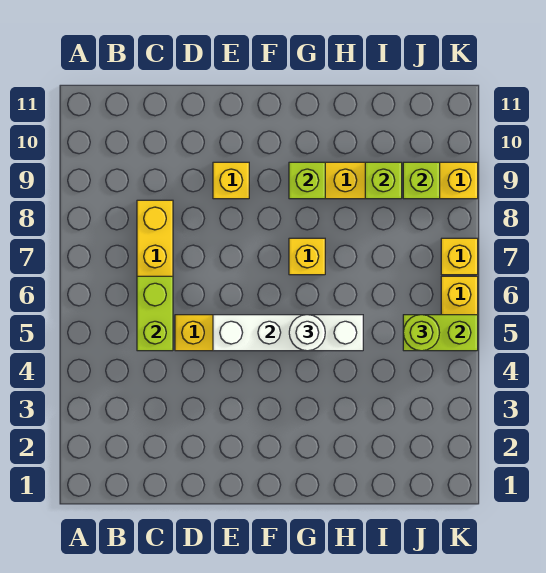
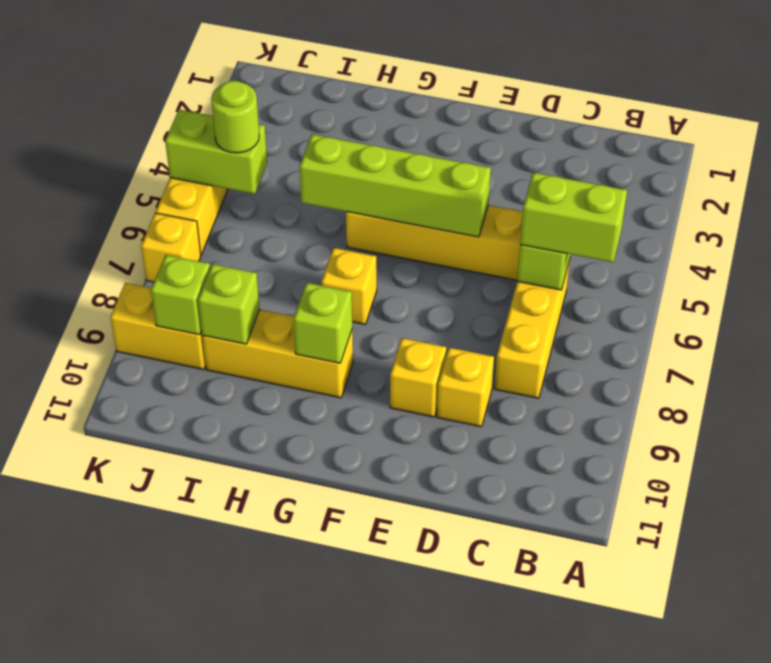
none -> lime brick B6:C6 level 3
none -> yellow brick D9 level 1
white brick E5:H5 level 2 -> lime brick E5:H5 level 2
white round brick G5 level 3 -> none

